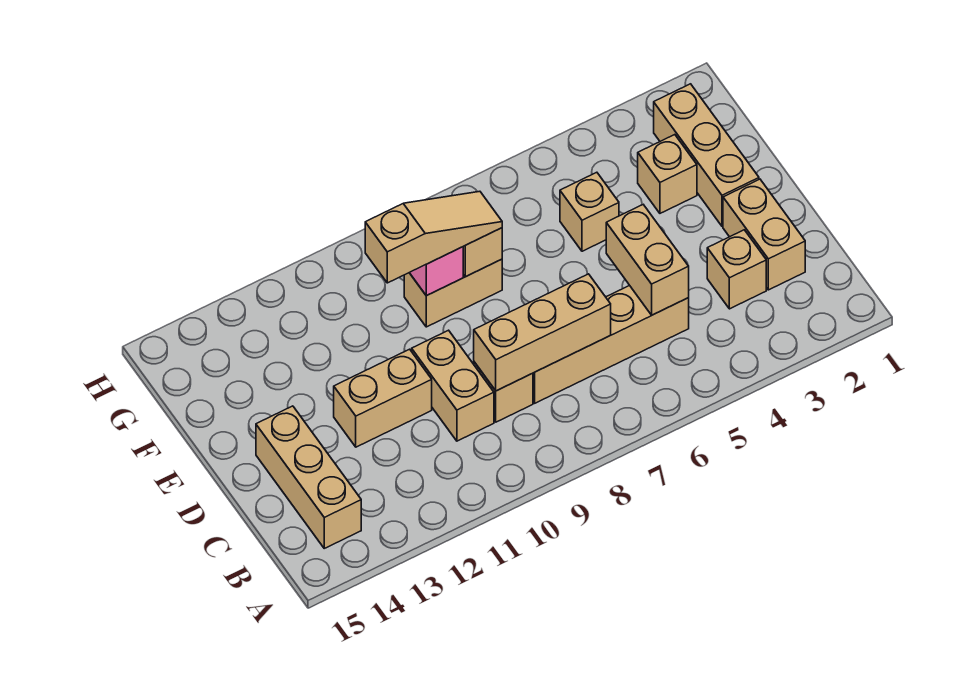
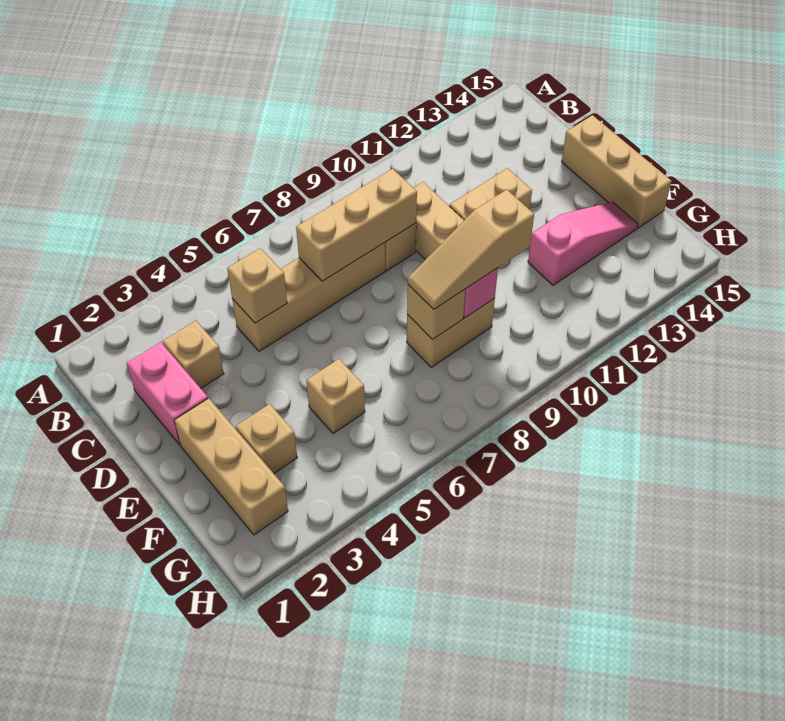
tan brick B14:D14 level 1 -> tan brick D15:F15 level 1
tan brick C2:D2 level 1 -> pink brick C2:D2 level 1
tan brick C5:D5 level 2 -> tan brick C5 level 2
none -> pink slope F12:F14 level 1 top 12

